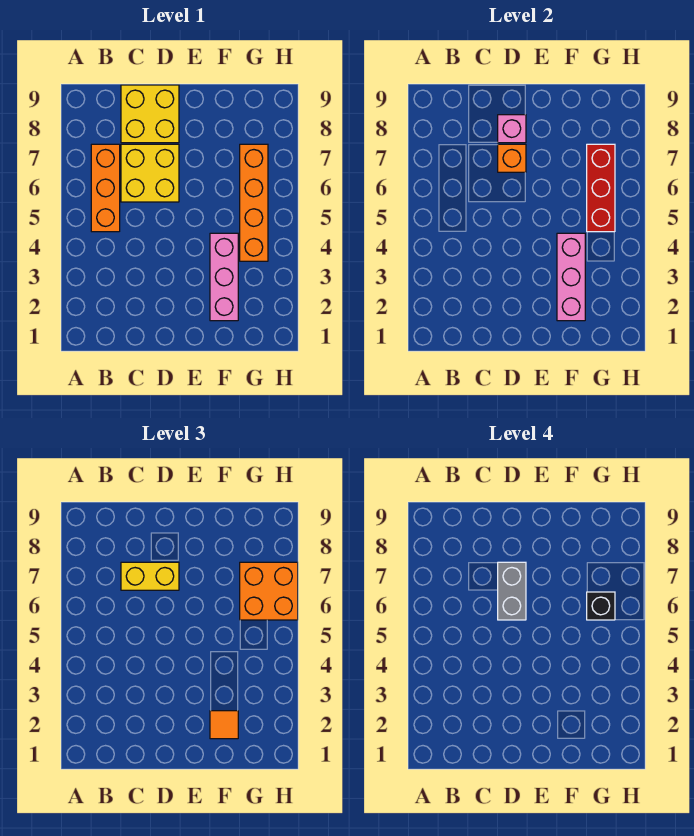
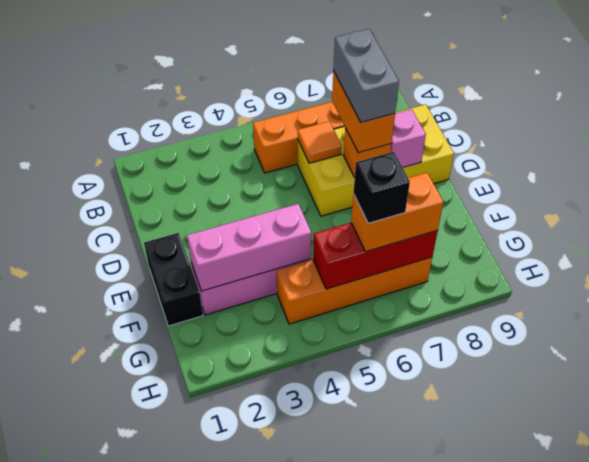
yellow brick C7:D7 level 3 -> orange brick C7:D7 level 3
grey brick D6:D7 level 4 -> grey brick C7:D7 level 4
none -> black brick E1:F1 level 1
orange tile F2 level 3 -> orange tile C6 level 2
orange brick G6:H7 level 3 -> orange brick G6:G7 level 3

